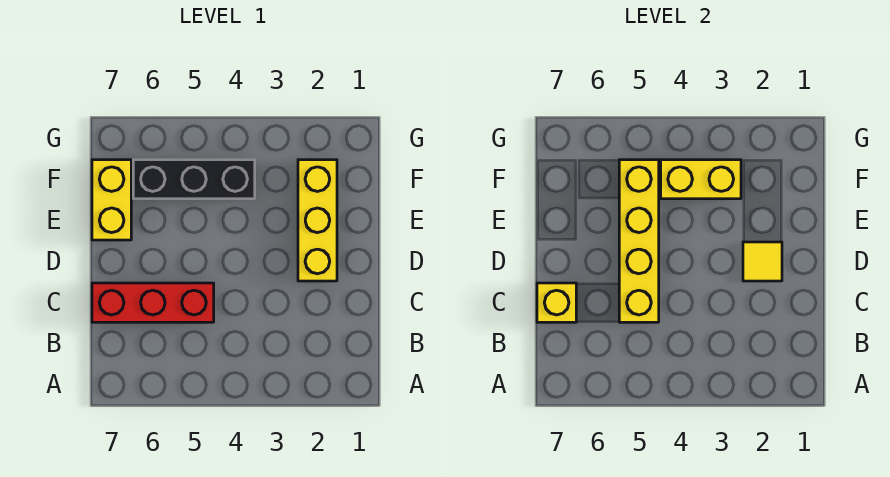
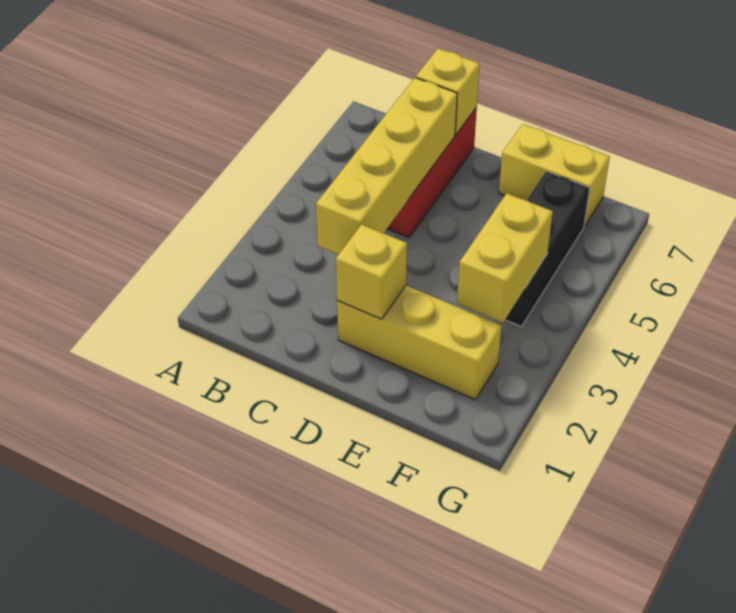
yellow brick C5:F5 level 2 -> yellow brick C3:C6 level 2
yellow tile D2 level 2 -> yellow brick D2 level 2

